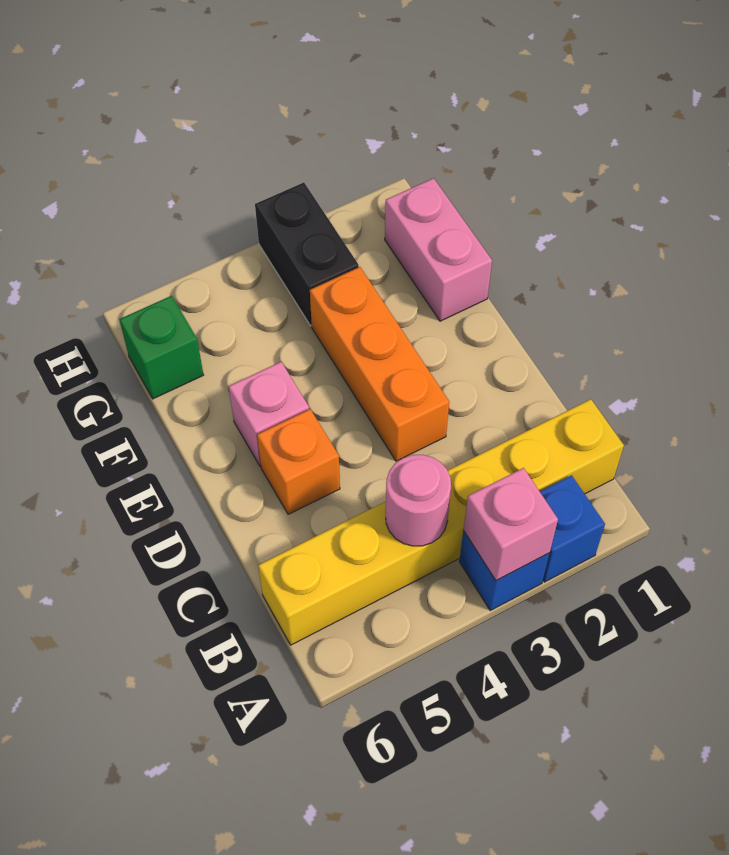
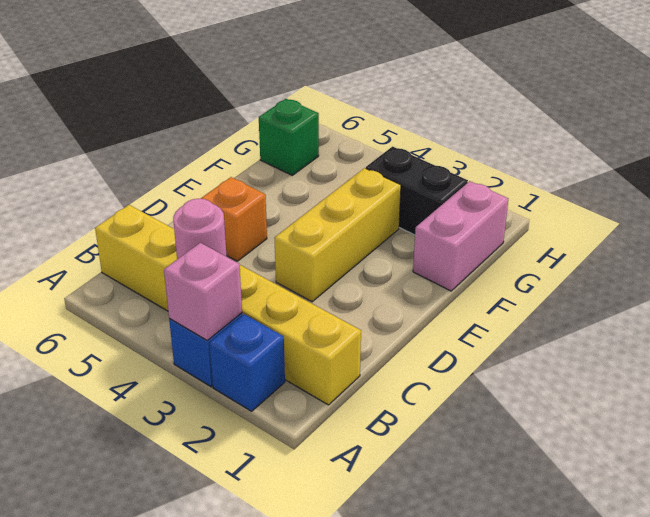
orange brick D3:F3 level 1 -> yellow brick D3:F3 level 1
pink brick E5 level 1 -> none
black brick G3:H3 level 1 -> black brick G2:G3 level 1

